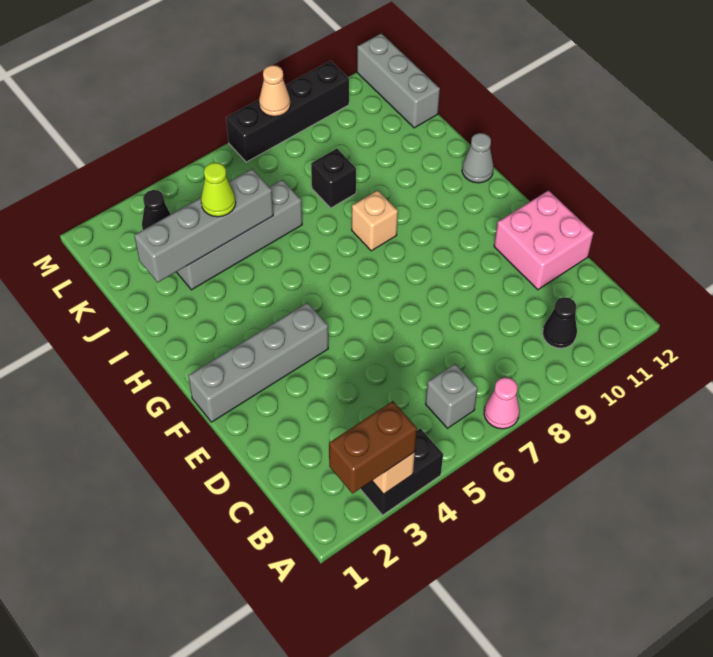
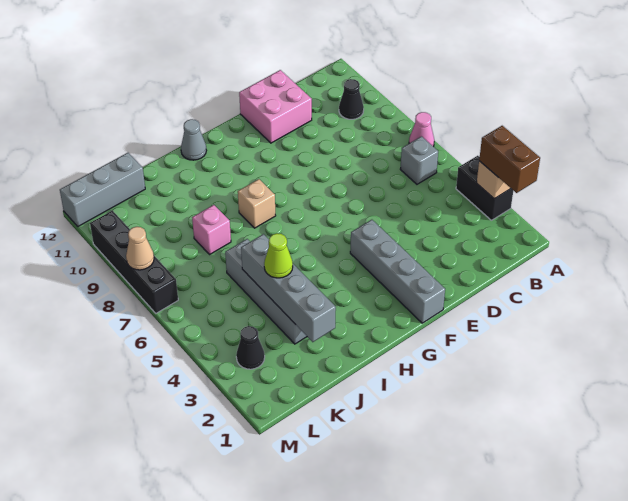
black brick J8 level 1 -> pink brick J8 level 1

